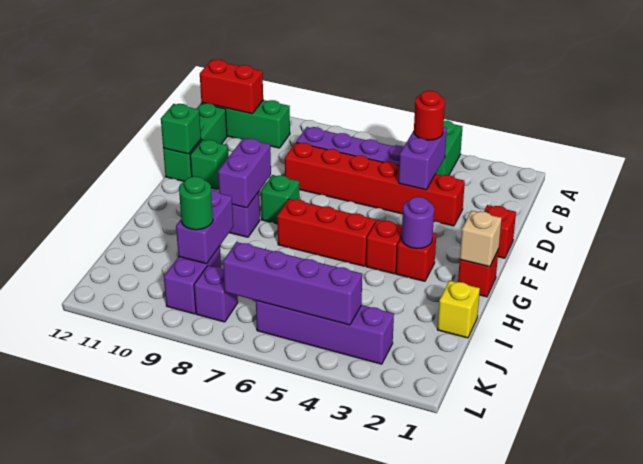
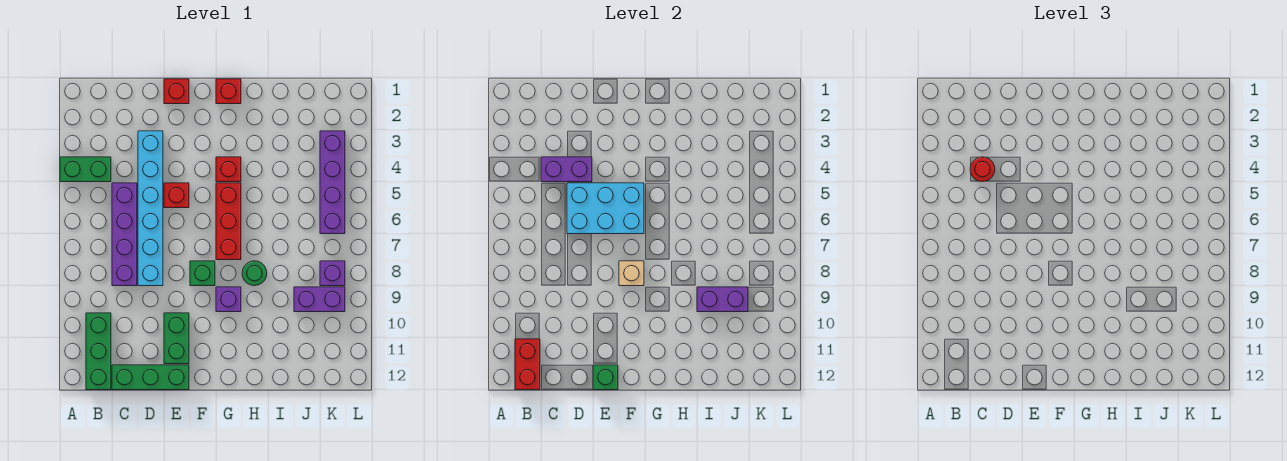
red brick D3:D8 level 1 -> cyan brick D3:D8 level 1
none -> cyan brick D5:F6 level 2
green brick E11 level 1 -> green brick E10:E11 level 1
purple brick F9:G9 level 2 -> none
tan brick G1 level 2 -> tan brick F8 level 2
red brick G3 level 1 -> red brick E5 level 1
purple round brick G3 level 2 -> none
yellow brick I1 level 1 -> none
green round brick J9 level 3 -> green round brick H8 level 1
purple brick K4:K7 level 2 -> none

